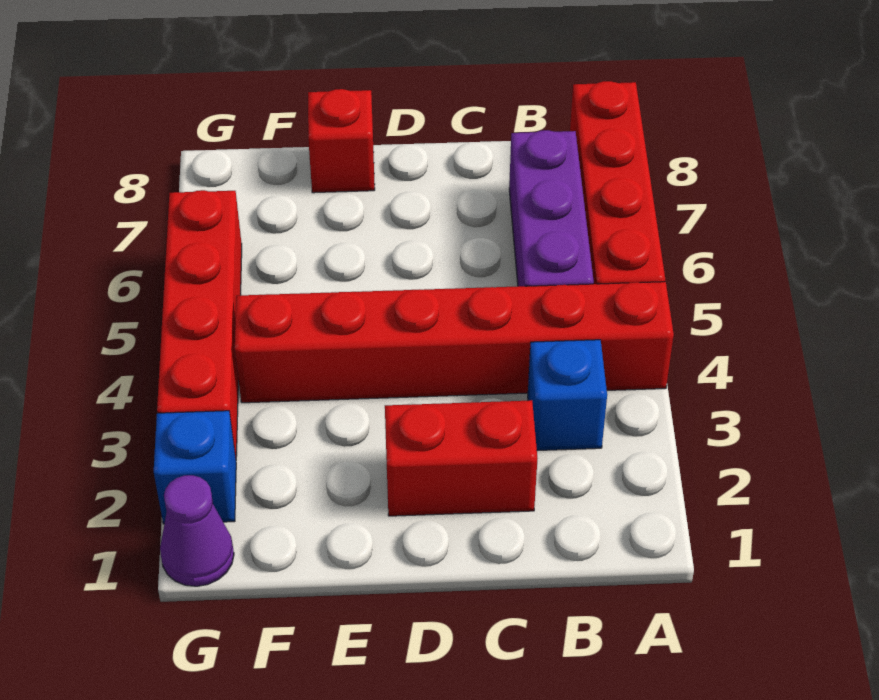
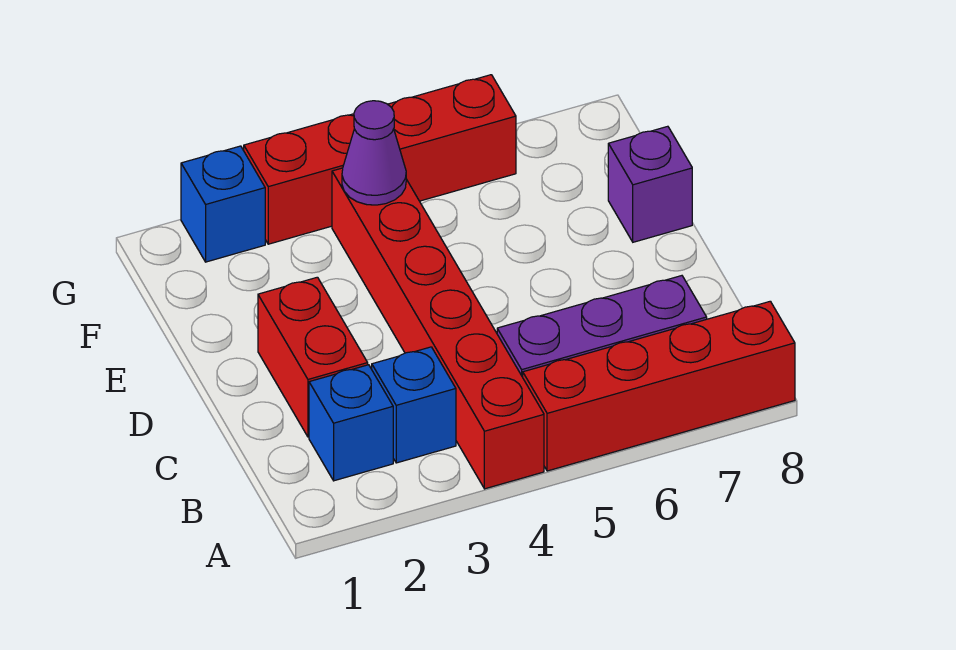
none -> blue brick B2 level 1
red brick E8 level 1 -> purple brick E8 level 1
purple cone G1 level 1 -> purple cone F4 level 2

